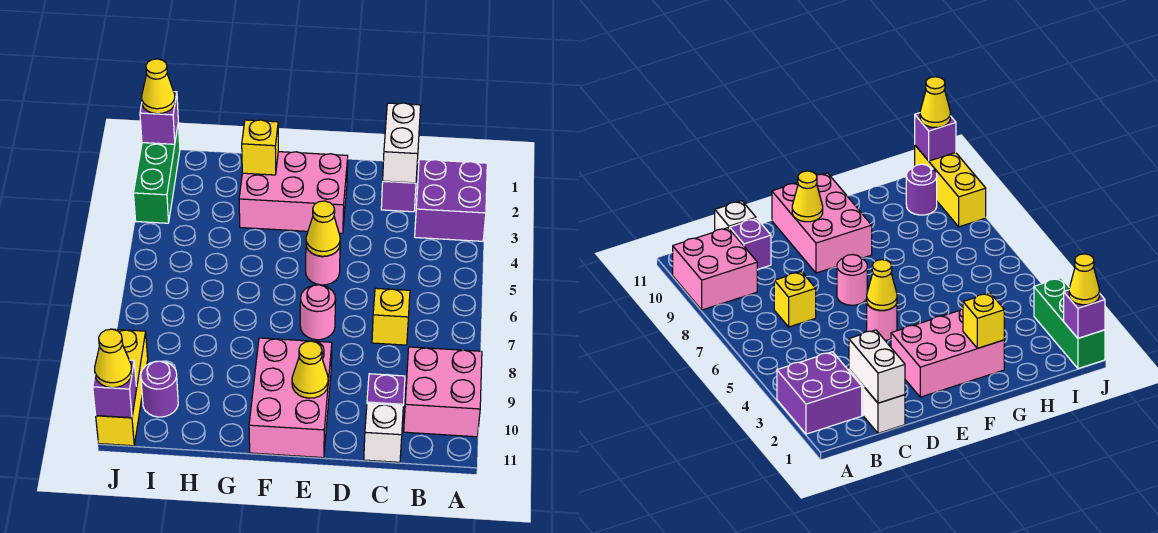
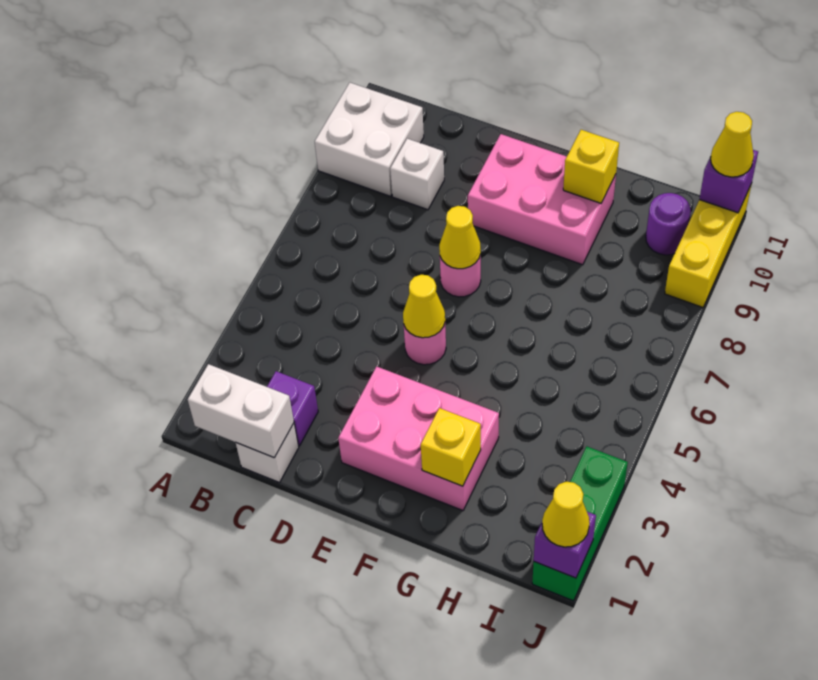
purple brick A2:B3 level 1 -> none
pink brick A9:B10 level 1 -> white brick A9:B10 level 1
white brick C1:C2 level 2 -> white brick B1:C1 level 2
yellow brick C7 level 1 -> yellow brick G10 level 2
purple brick C10 level 1 -> none
white brick C11 level 1 -> white brick C9 level 1
pink brick E9:F11 level 1 -> pink brick E9:G10 level 1
yellow cone E10 level 2 -> yellow cone E7 level 2

